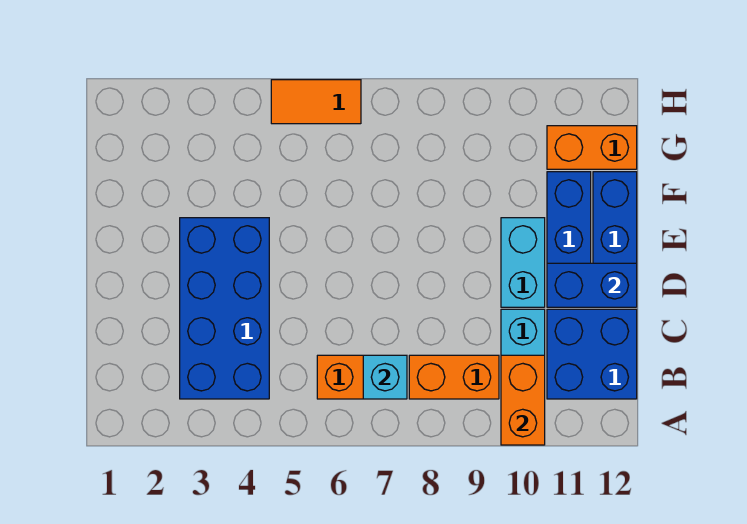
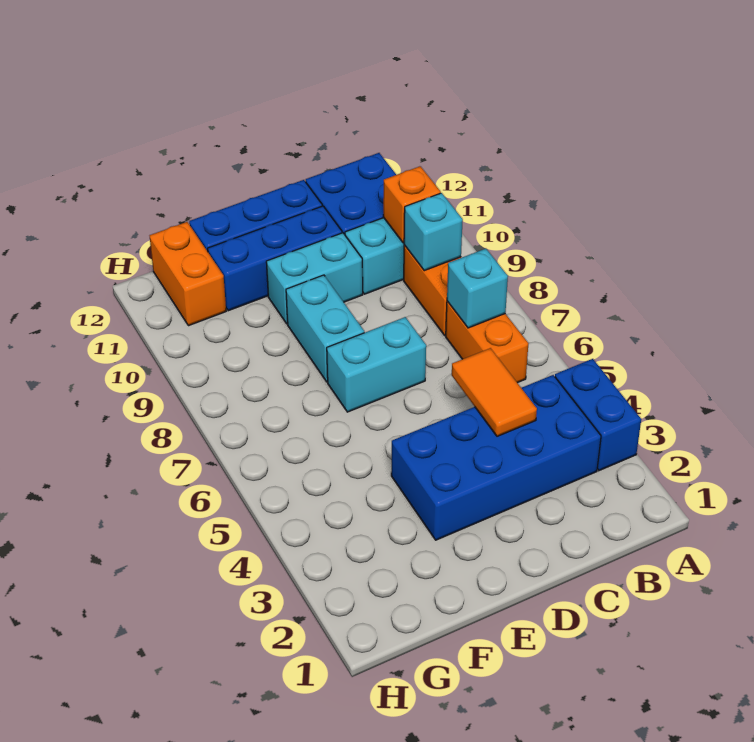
orange brick A10:B10 level 2 -> orange brick B10 level 2
none -> cyan brick B9 level 2
none -> cyan brick D7:E7 level 1
blue brick D11:D12 level 2 -> blue brick A3:A4 level 1
none -> cyan brick E8:E9 level 1
orange tile H5:H6 level 1 -> orange tile C4:C5 level 2

